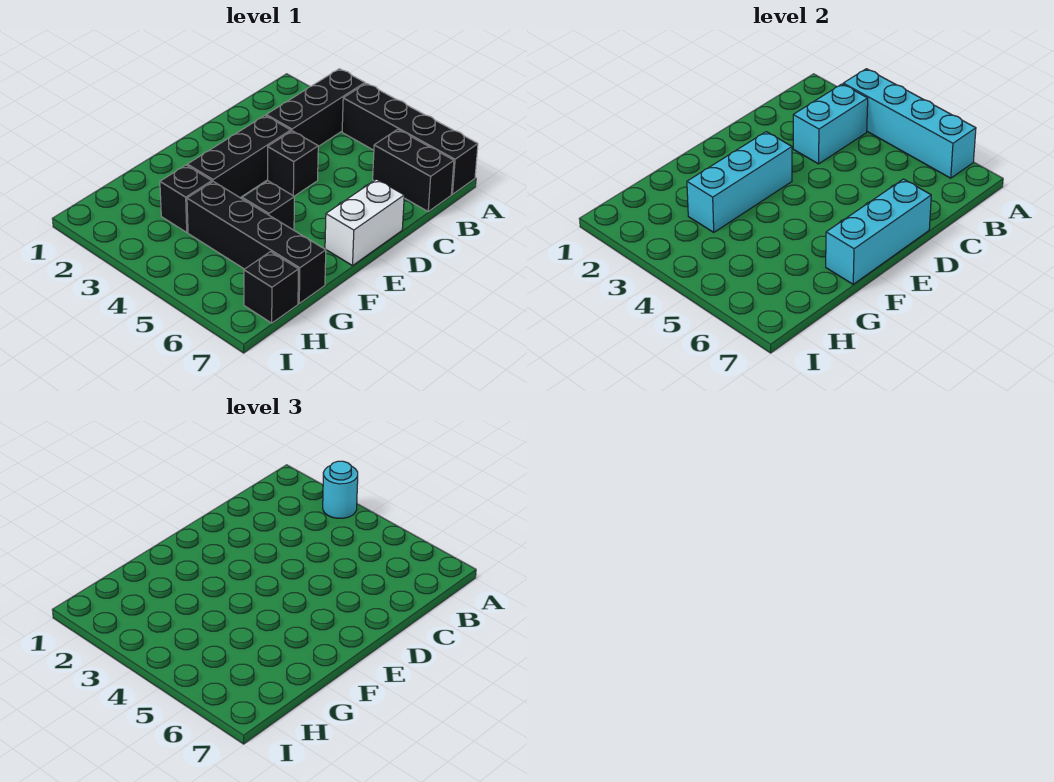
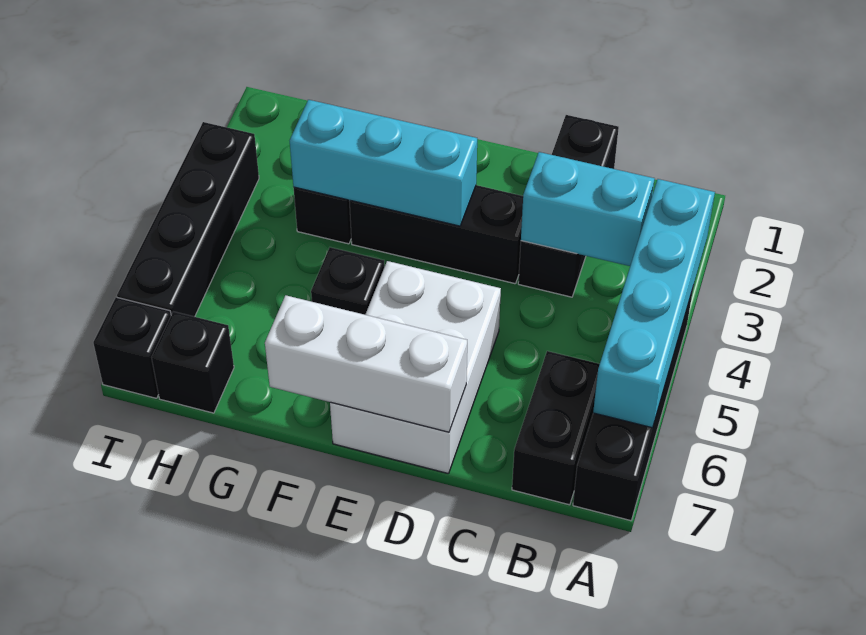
black brick A3:C3 level 1 -> black brick C1:C3 level 1
cyan round brick A3 level 3 -> none
black brick D4 level 1 -> black brick I7 level 1
white brick D7:E7 level 1 -> white brick D5:E7 level 1
cyan brick D7:F7 level 2 -> white brick D7:F7 level 2
black brick G4:G7 level 1 -> black brick I3:I6 level 1

